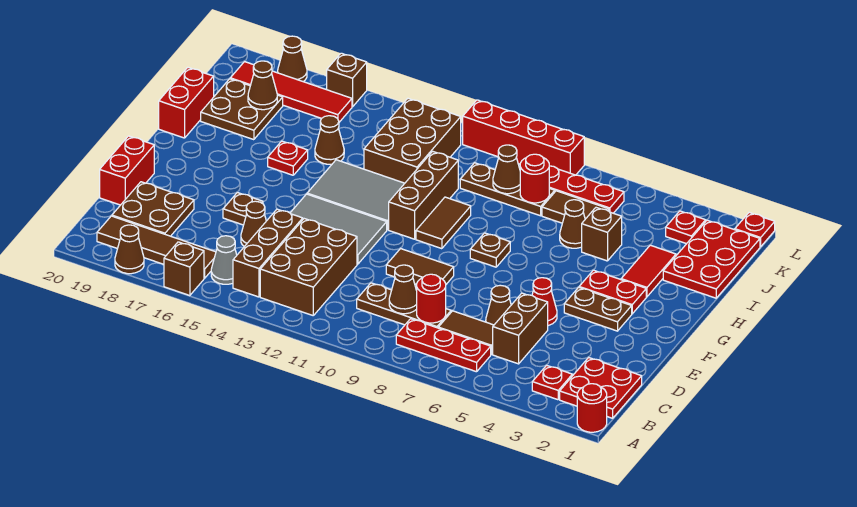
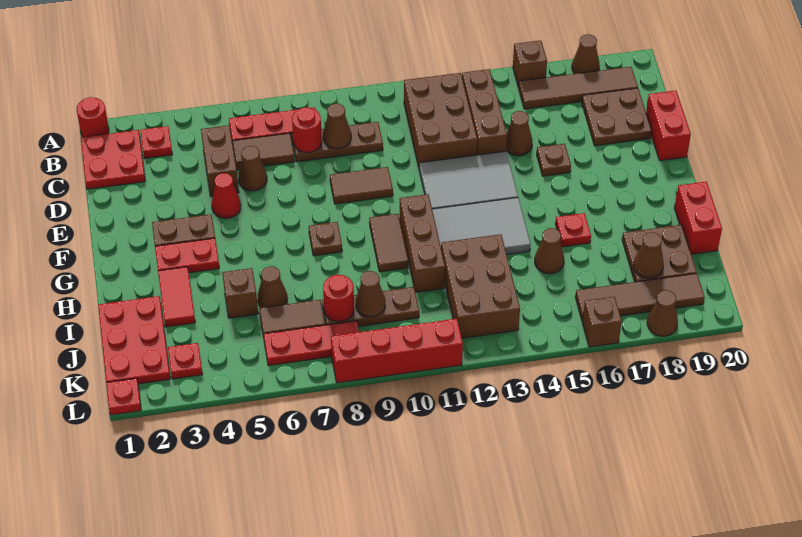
grey cone B15 level 1 -> none
red tile K16:K19 level 1 -> brown tile K16:K19 level 1

